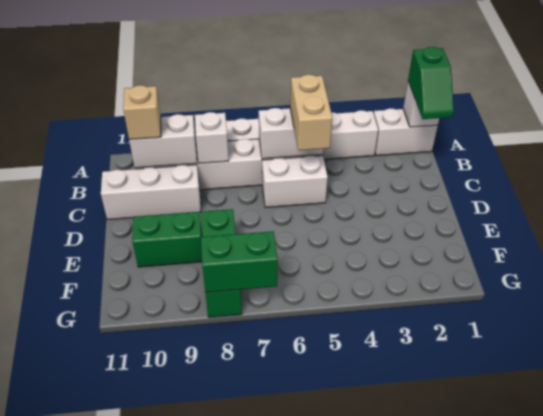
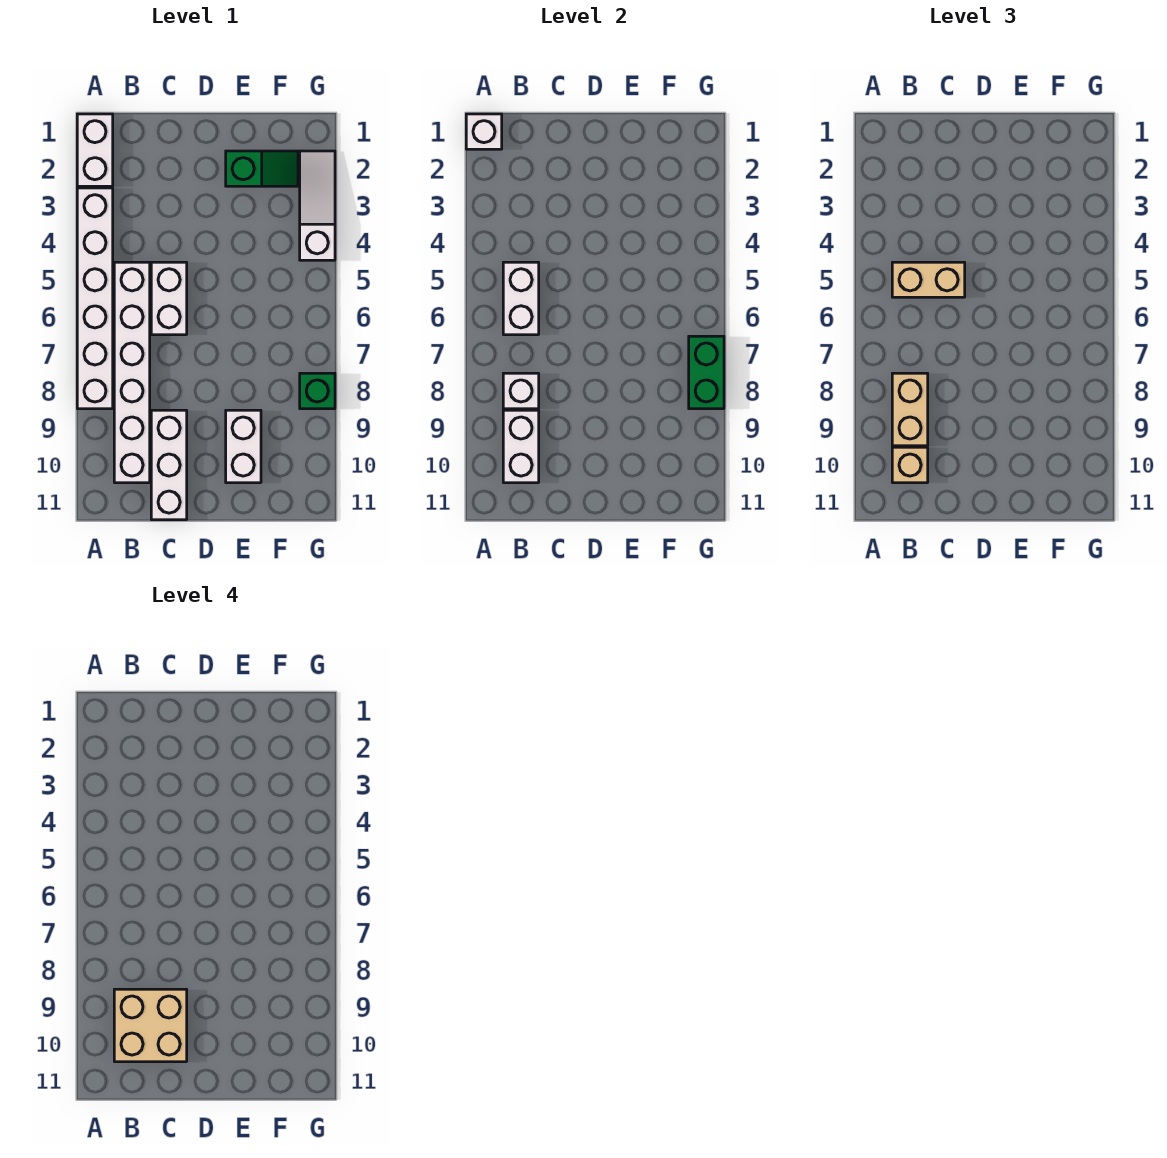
green slope A1:B1 level 3 top A -> green slope E2:F2 level 1 top E
none -> tan brick B8:B9 level 3
none -> tan brick B9:C10 level 4
green brick E8:G8 level 1 -> green brick G8 level 1
green brick E9:E10 level 1 -> white brick E9:E10 level 1
none -> white slope G2:G4 level 1 top 4

